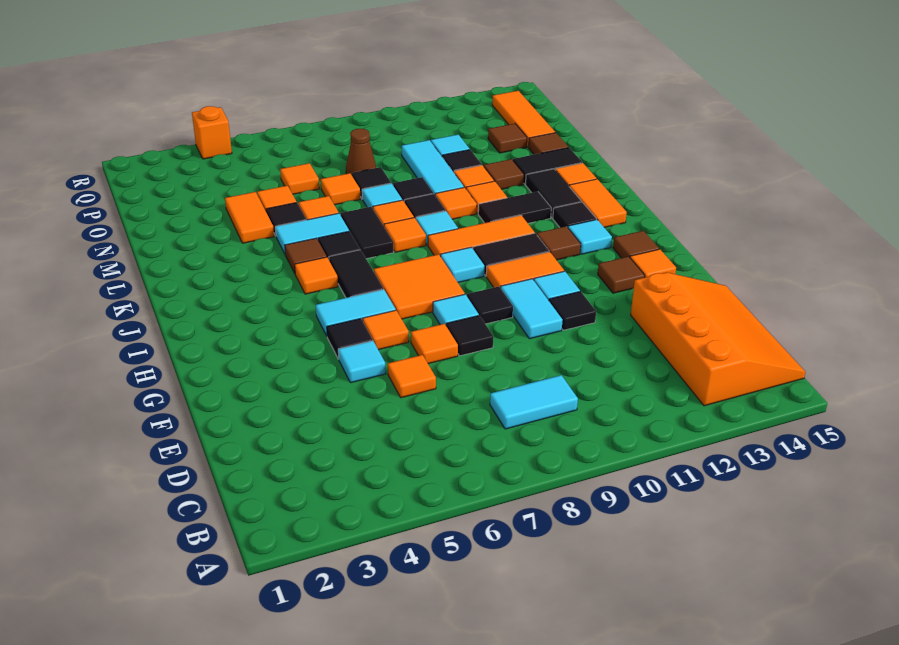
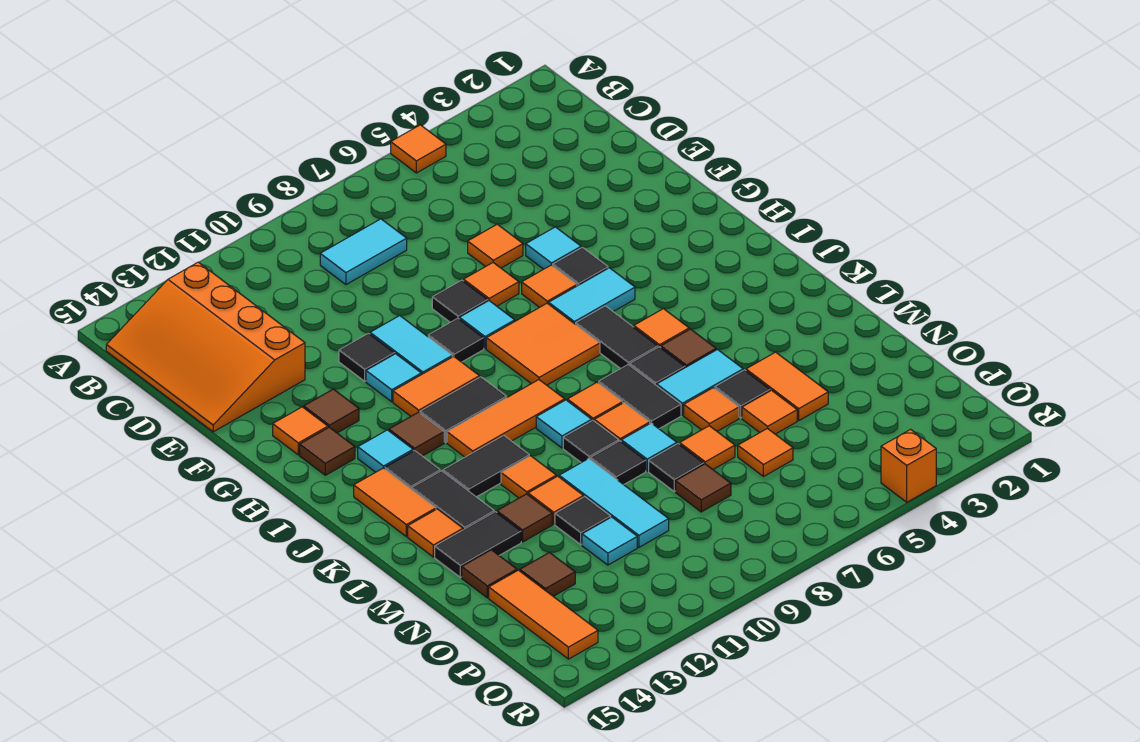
cyan tile I9 level 1 -> none
orange tile L10 level 1 -> orange tile A5 level 1
brown cone O8 level 1 -> brown tile O8 level 1

